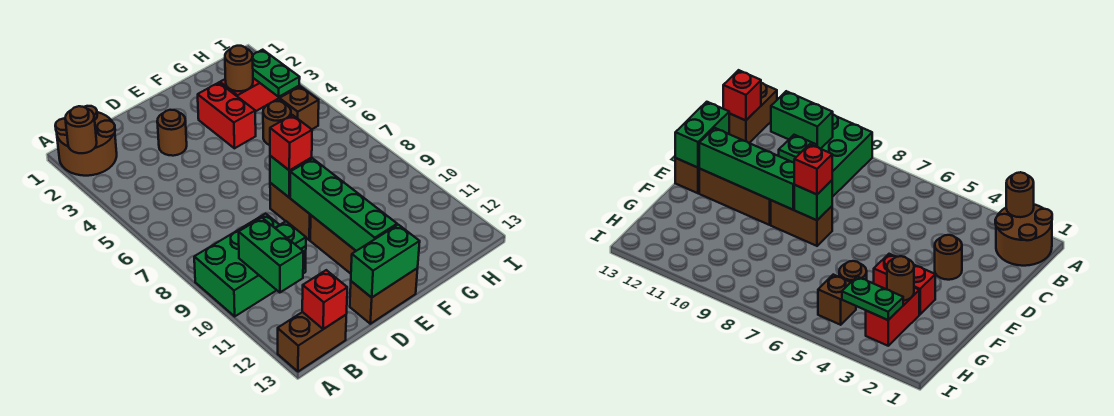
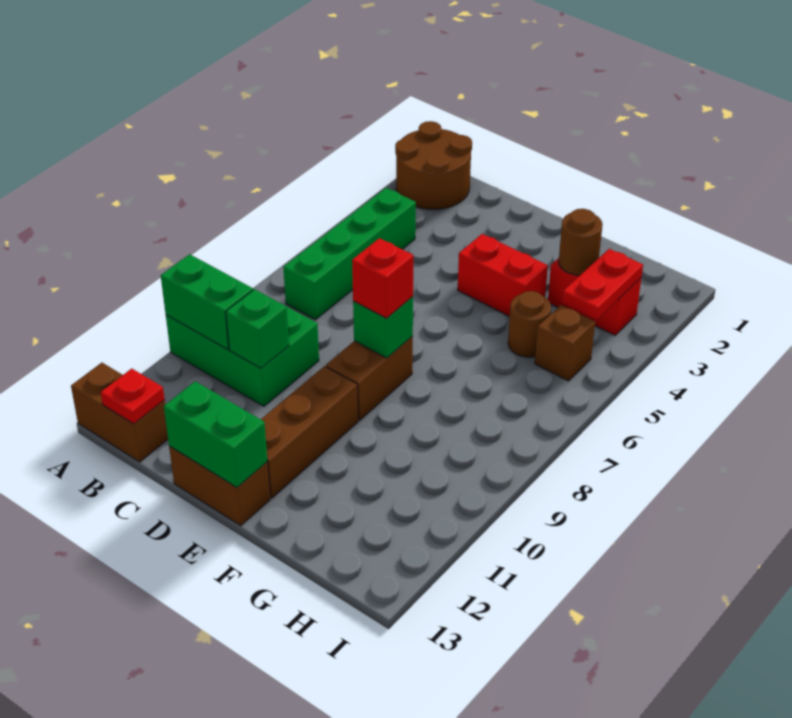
brown round brick A2 level 2 -> none
green brick B10:B11 level 2 -> green brick A10:B10 level 2
red brick B13 level 2 -> red plate B13 level 2
green plate C10 level 2 -> green brick C10 level 2
brown round brick D3 level 1 -> none
green brick E9:E12 level 2 -> green brick B4:B7 level 1
red brick F3:F4 level 1 -> red brick E4:F4 level 1
green plate H3:H4 level 2 -> red plate H3:H4 level 2

